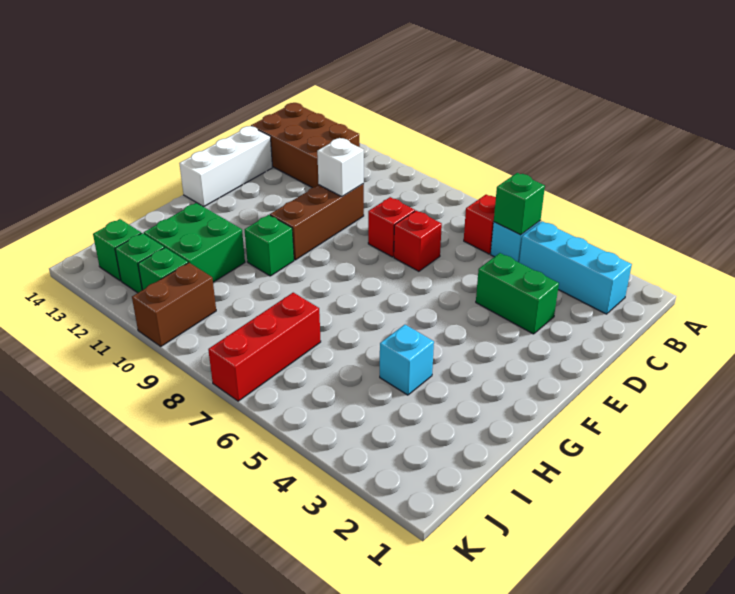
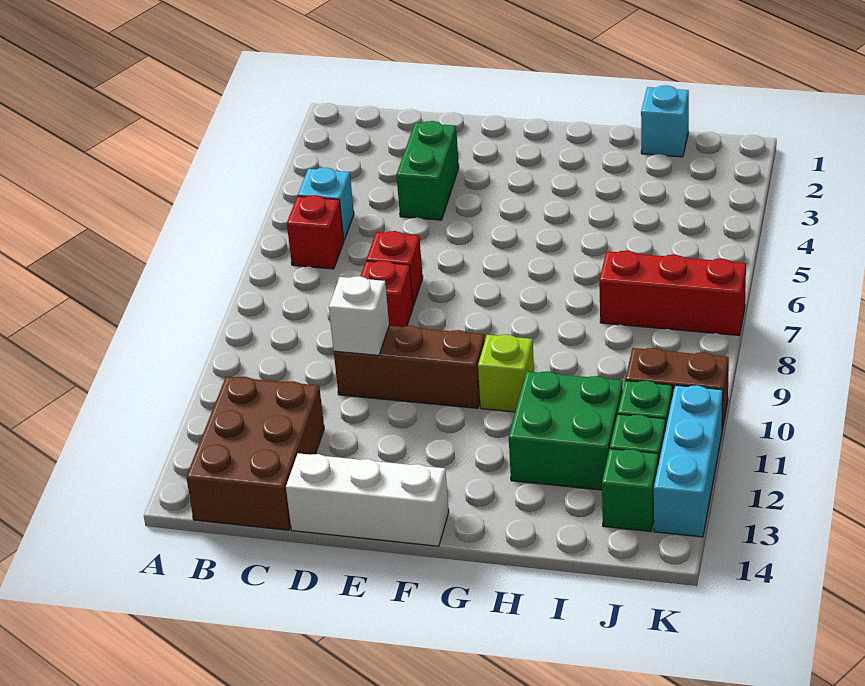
cyan brick B2:B4 level 1 -> cyan brick K11:K13 level 1
green brick B5 level 2 -> none
green brick G10 level 1 -> lime brick G10 level 1
cyan brick H4 level 1 -> cyan brick I1 level 1

